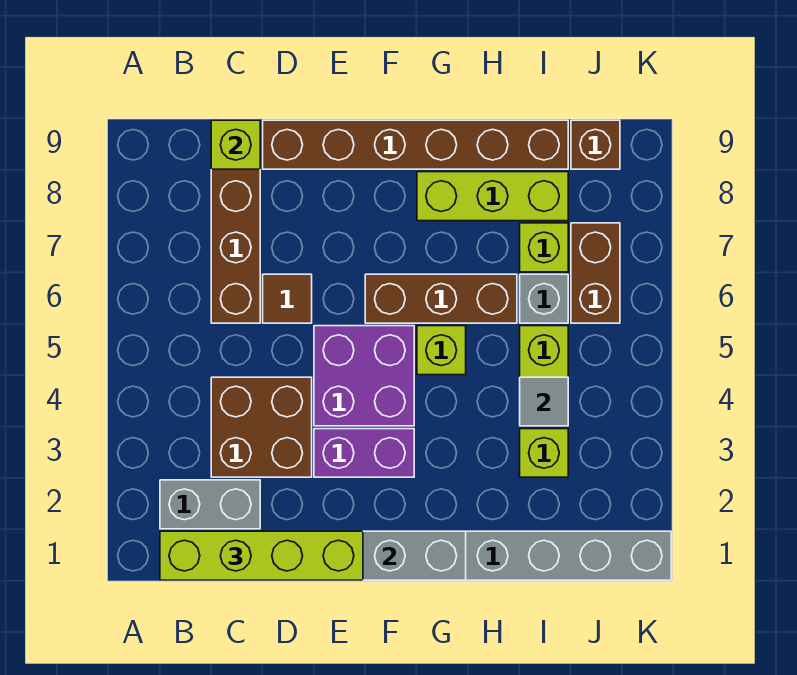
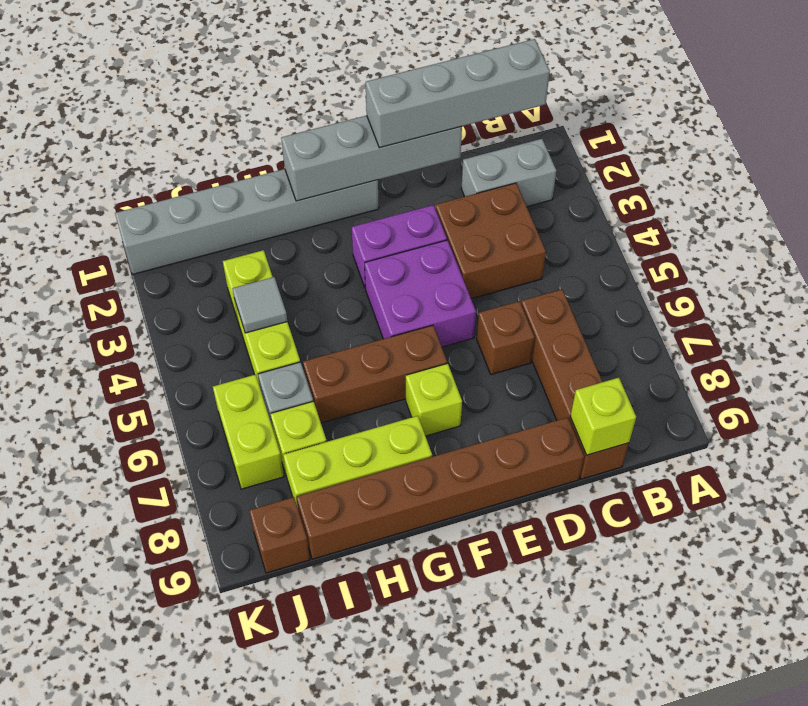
lime brick B1:E1 level 3 -> grey brick B1:E1 level 3
brown tile D6 level 1 -> brown brick D6 level 1
lime brick G5 level 1 -> lime brick F7 level 1
brown brick J6:J7 level 1 -> lime brick J6:J7 level 1

